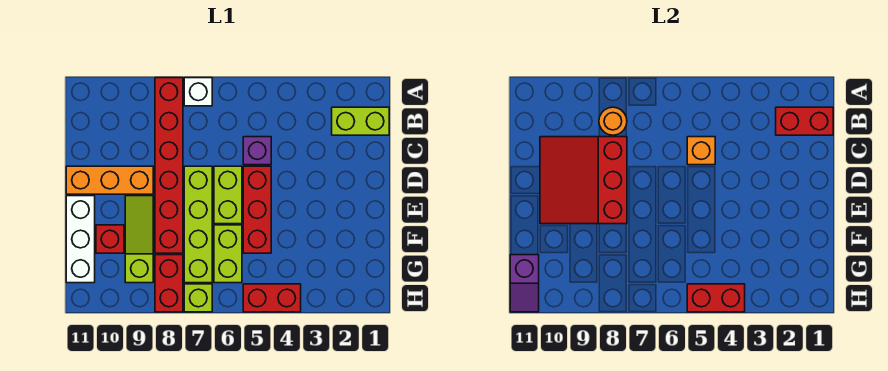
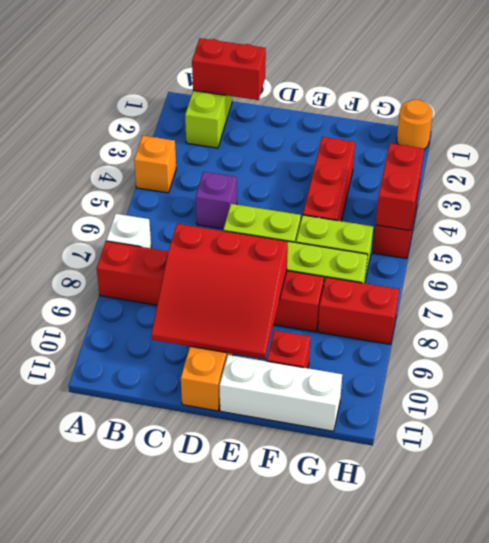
red brick B1:B2 level 2 -> red brick B1:C1 level 2
orange round brick B8 level 2 -> orange round brick H1 level 1
orange brick C5 level 2 -> orange brick A4 level 1
red brick D5:F5 level 1 -> red brick F3:F5 level 1
lime slope E9:G9 level 1 top G -> none
purple slope G11:H11 level 2 top G -> none
lime brick H7 level 1 -> none

